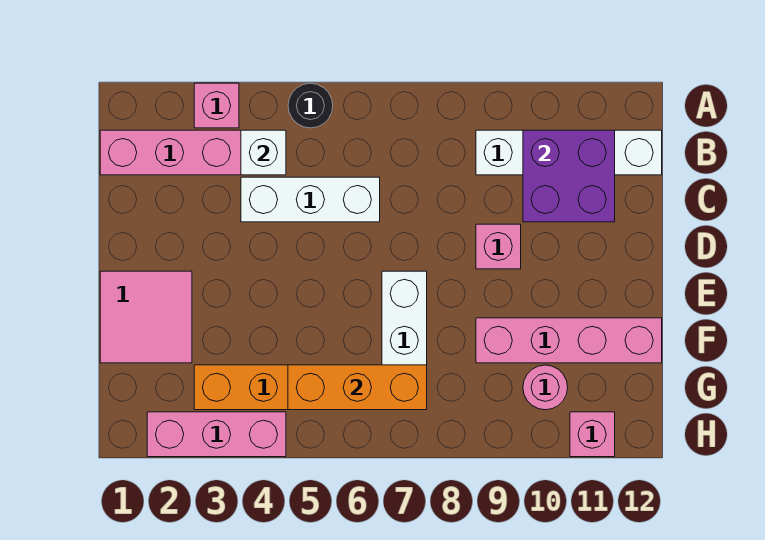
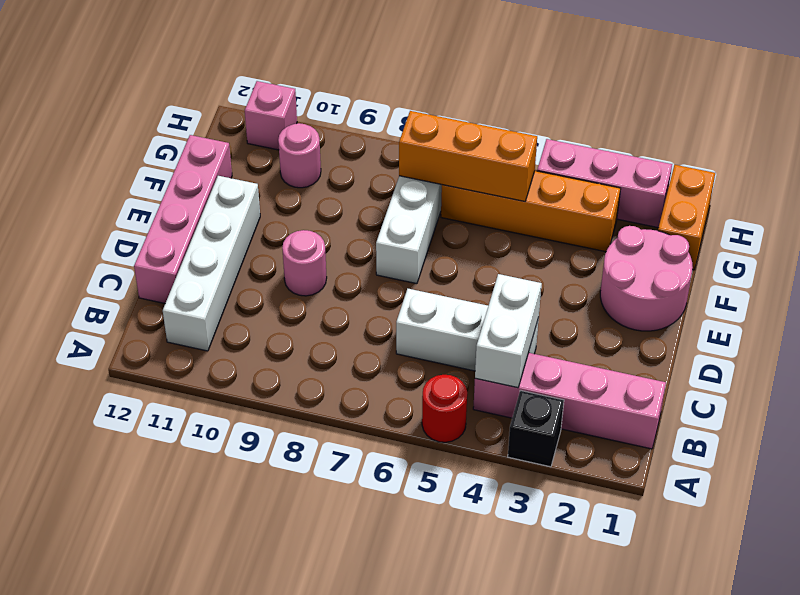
pink brick A3 level 1 -> black brick A3 level 1
black round brick A5 level 1 -> red round brick A5 level 1
white brick B4 level 2 -> white brick B4:C4 level 2
white brick B9:B12 level 1 -> white brick B11:E11 level 1
purple brick B10:C11 level 2 -> none
pink brick D9 level 1 -> pink round brick D9 level 1
pink tile E1:F2 level 1 -> pink round brick E1:F2 level 1
pink brick F9:F12 level 1 -> pink brick C12:F12 level 1
none -> orange brick G1:H1 level 1

